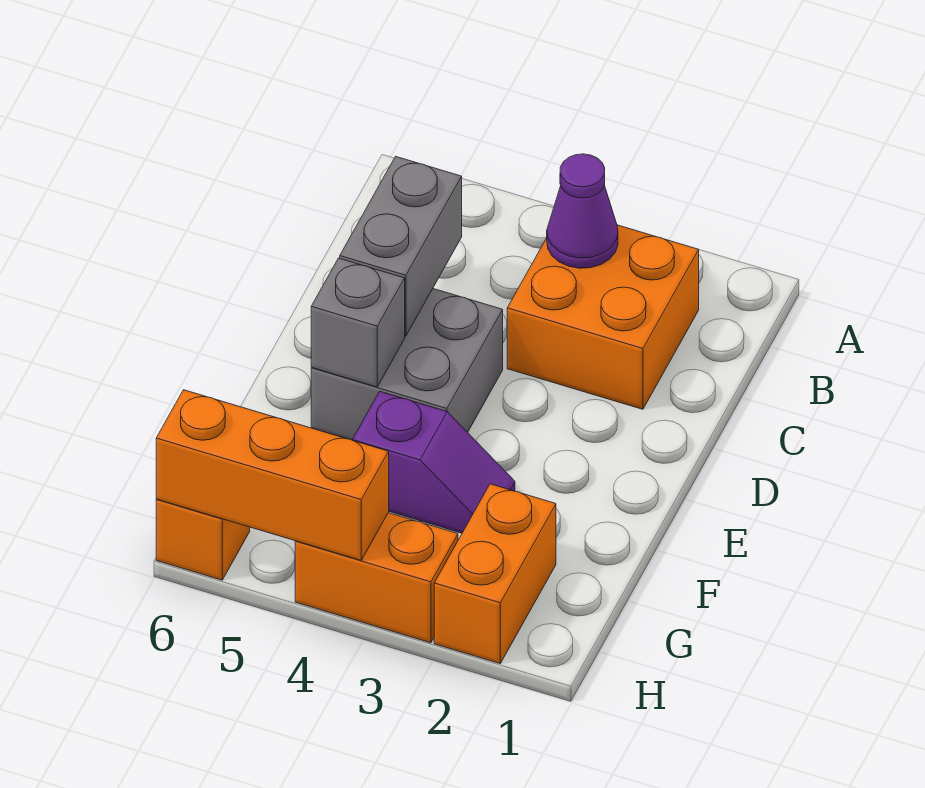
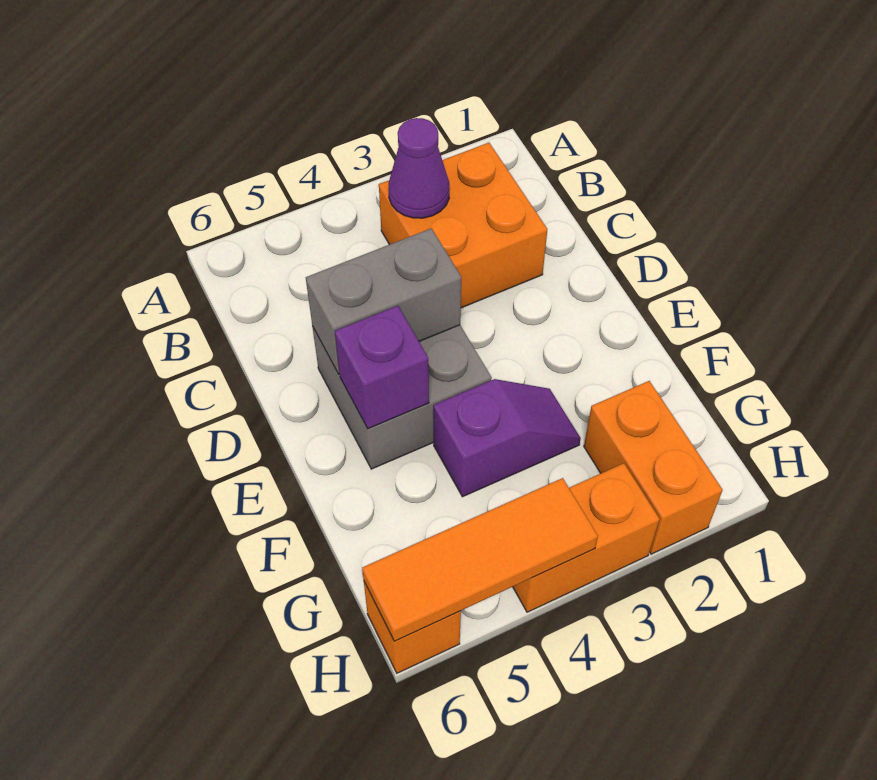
grey brick C5:D5 level 2 -> grey brick D4:D5 level 2
grey brick E5 level 2 -> purple brick E5 level 2
orange brick H4:H6 level 2 -> orange tile H4:H6 level 2

